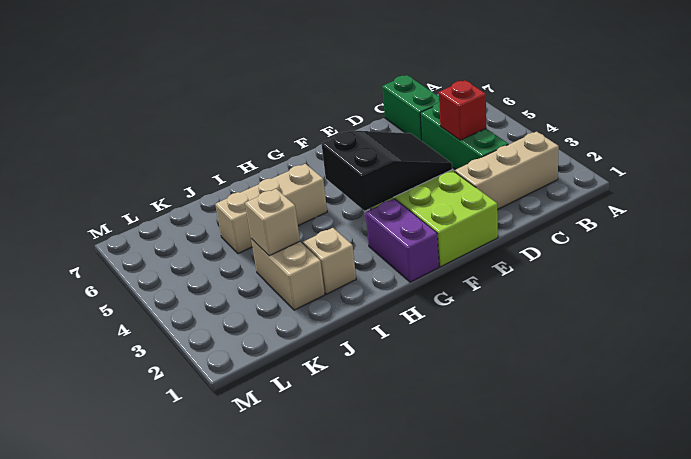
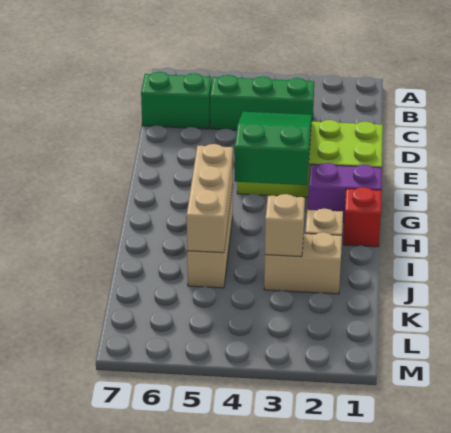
tan brick B2:D2 level 1 -> tan brick H5:J5 level 2
red brick C4 level 2 -> red brick H1 level 1
black slope E3:G4 level 2 top G -> green slope E3:G4 level 2 top G

